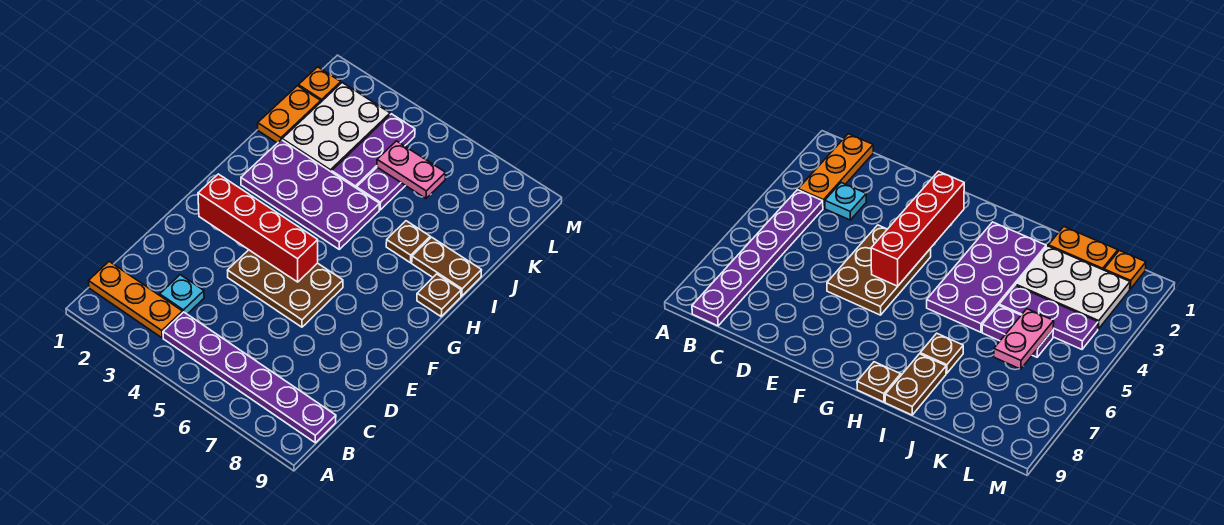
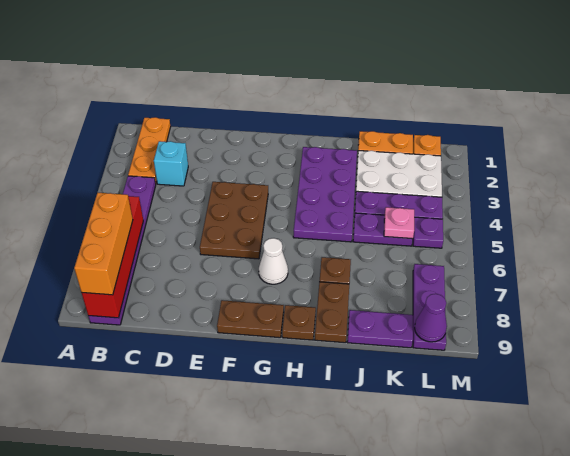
none -> orange brick B7:B9 level 3
cyan plate C3 level 1 -> cyan brick C3 level 1
red brick F2:F5 level 2 -> red brick B6:B9 level 2
none -> brown plate F9:G9 level 1
none -> white cone G7 level 1
none -> purple plate J9:K9 level 1
pink plate K5:K6 level 2 -> pink plate K5 level 2
none -> purple plate L5 level 1
none -> purple plate L7:L9 level 1
none -> purple cone L9 level 2

